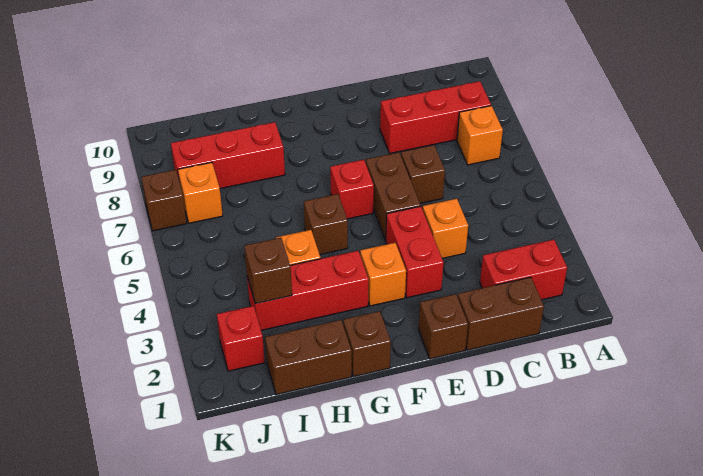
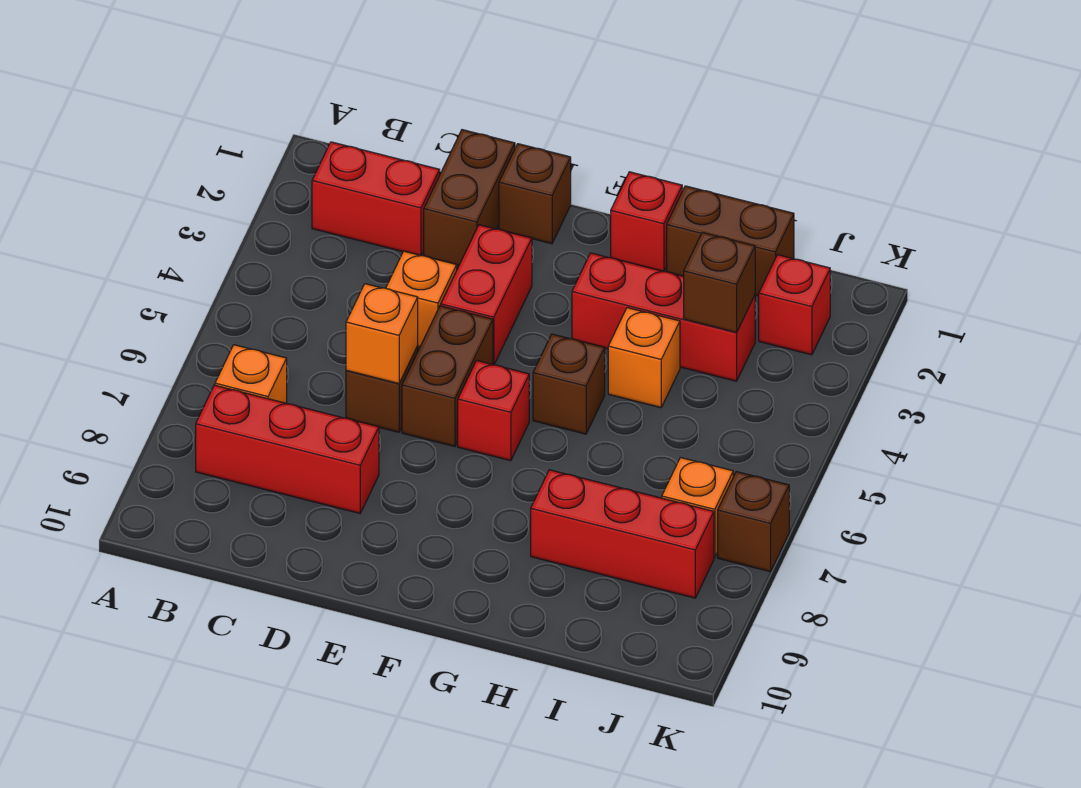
brown brick C1:D1 level 1 -> brown brick D1:D2 level 1
orange brick F3 level 1 -> orange brick D6 level 2
brown brick G1 level 1 -> red brick G1 level 1

